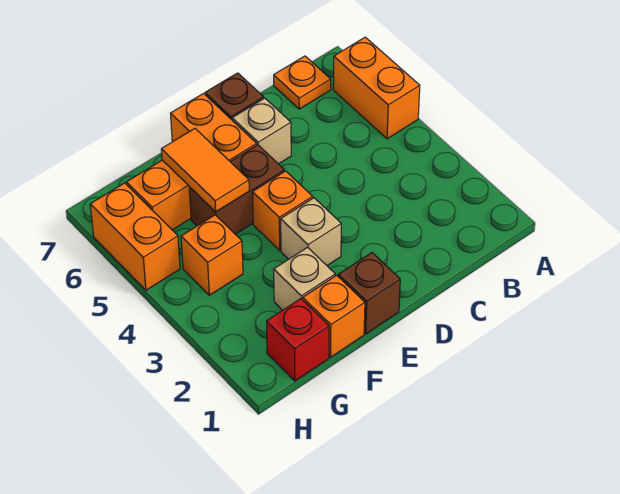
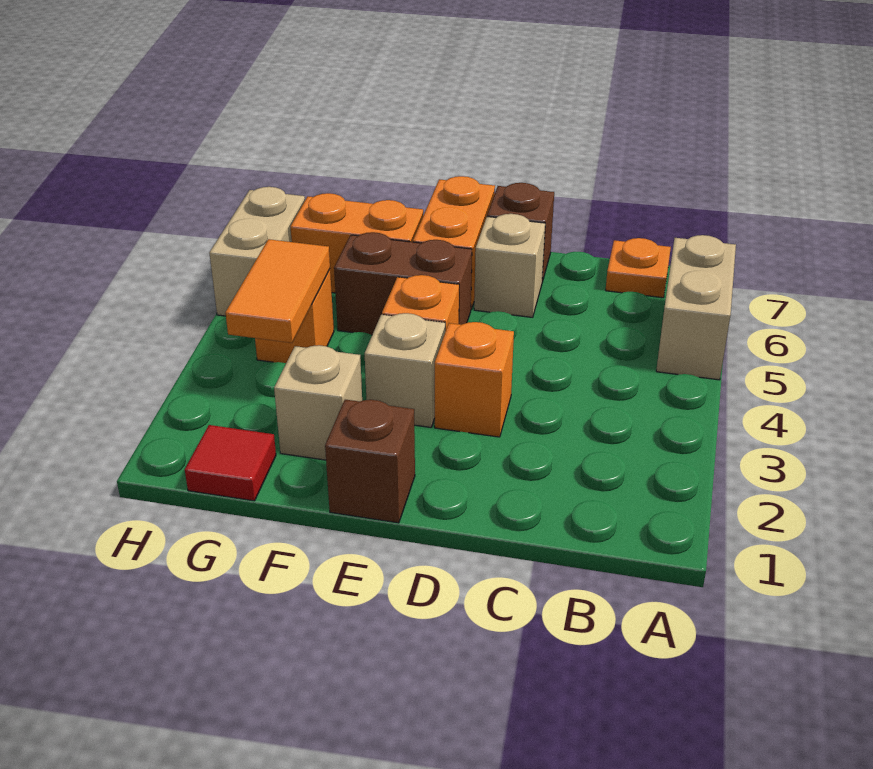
orange brick A5:A6 level 1 -> tan brick A5:A6 level 1
orange brick F1 level 1 -> orange brick D3 level 1
orange tile F5:F6 level 2 -> orange tile G3:G4 level 2
red brick G1 level 1 -> red tile G1 level 1
orange brick H5:H6 level 1 -> tan brick H5:H6 level 1

